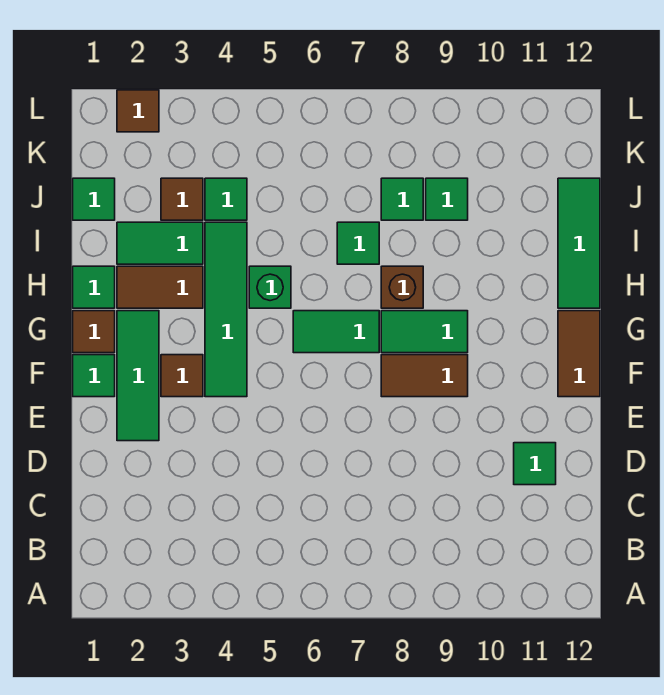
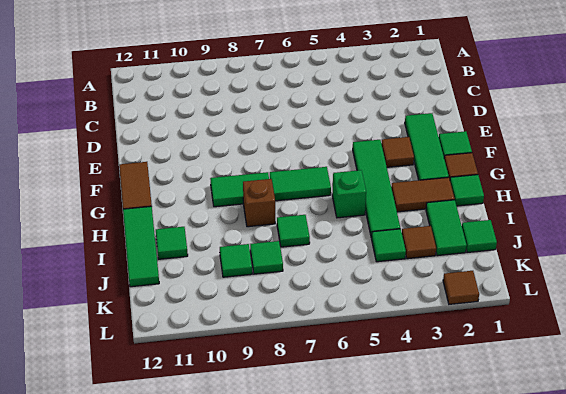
green tile D11 level 1 -> green tile I11 level 1
brown tile F8:F9 level 1 -> none
green tile I2:I3 level 1 -> green tile I2:J2 level 1

